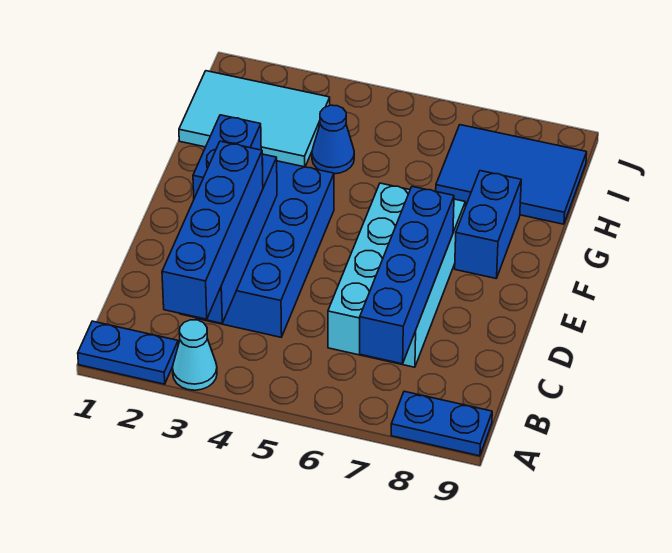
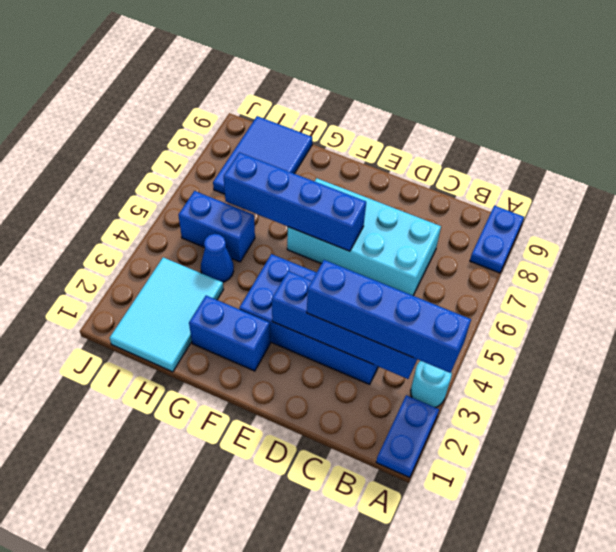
cyan cone A3 level 1 -> cyan round brick A3 level 1
blue brick B7:E7 level 2 -> blue brick E6:H6 level 2
blue brick F8:G8 level 1 -> blue brick H5:I5 level 1

